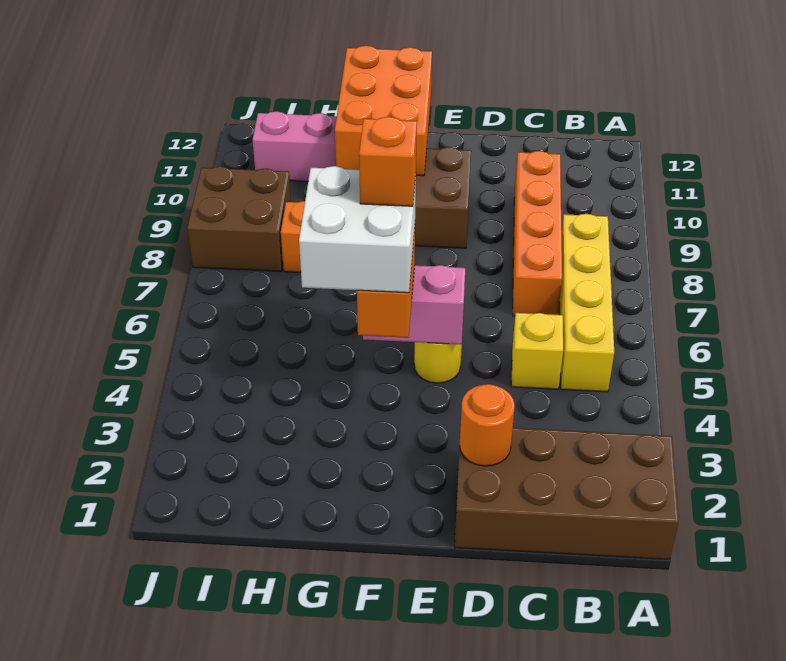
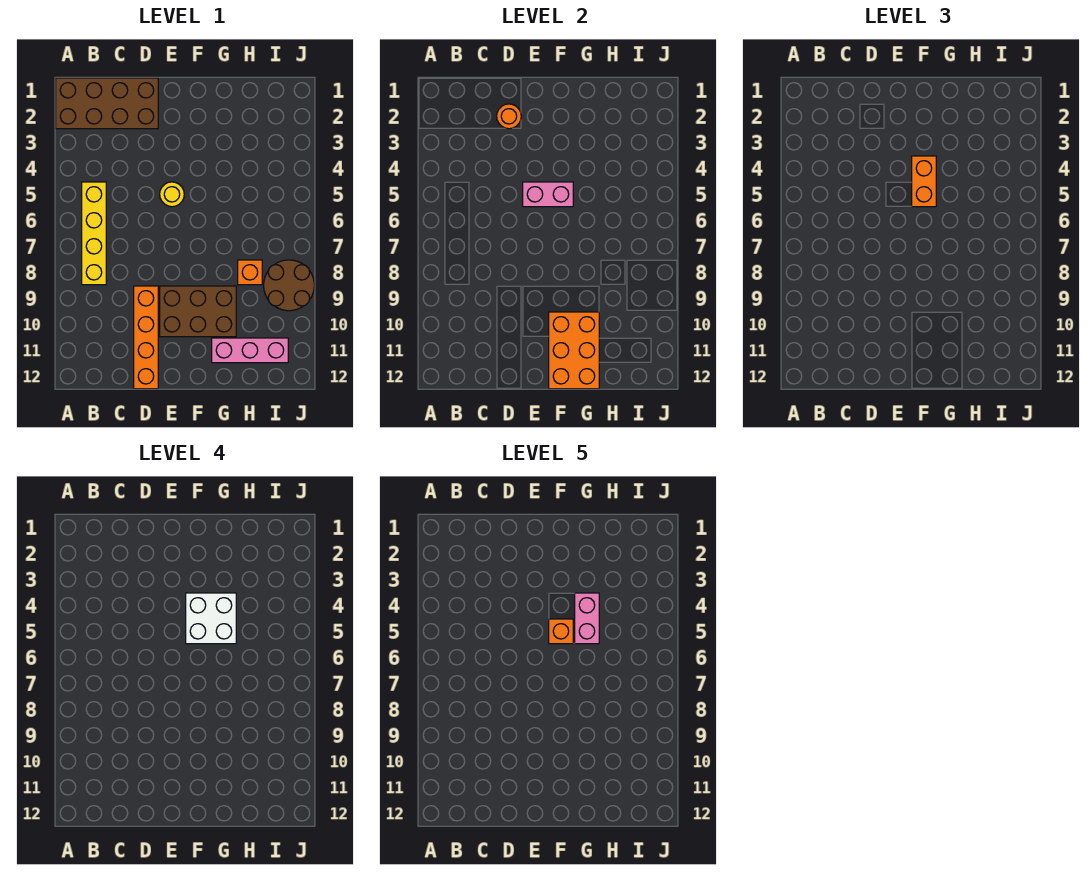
yellow brick C5 level 1 -> none
orange brick C7:C10 level 1 -> orange brick D9:D12 level 1
none -> pink brick G4:G5 level 5
brown brick I8:J9 level 1 -> brown round brick I8:J9 level 1

